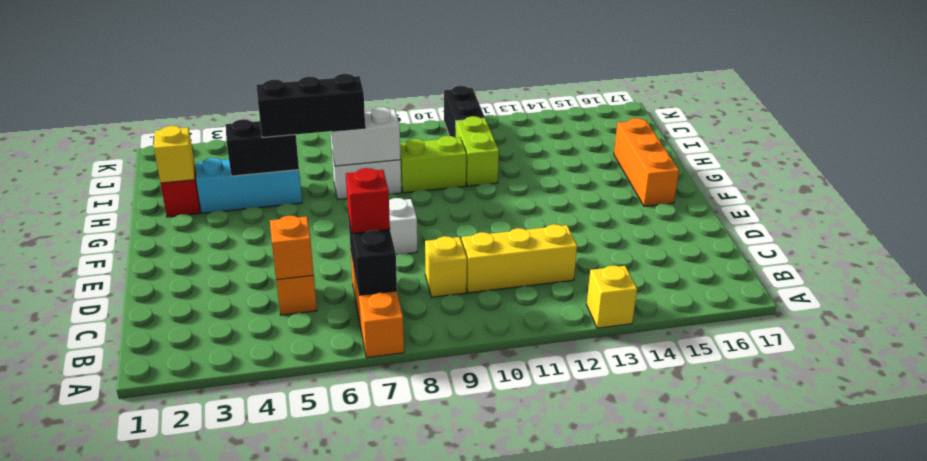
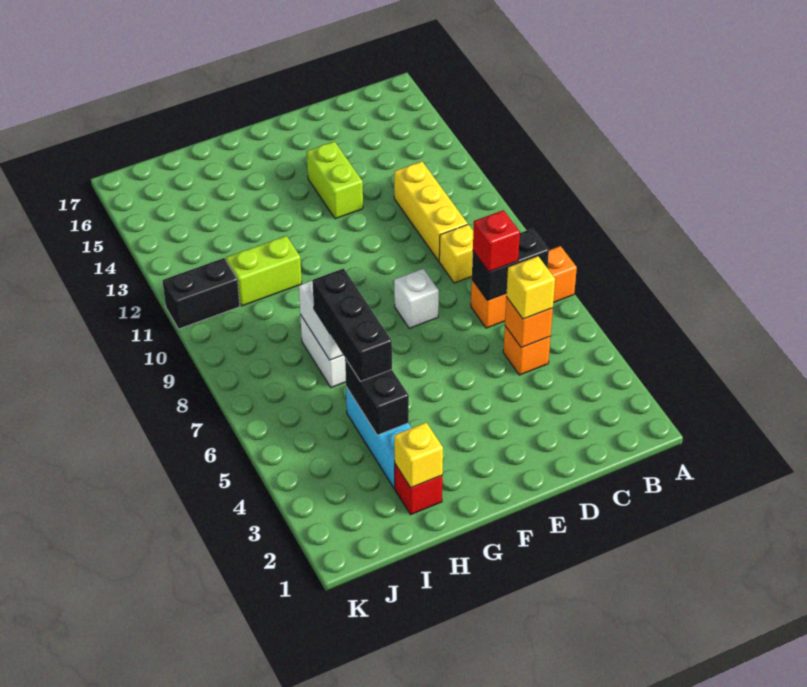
yellow brick A13 level 1 -> yellow brick C5 level 3
orange brick F16:H16 level 1 -> none
lime brick H9:H10 level 1 -> lime brick E13:E14 level 1

